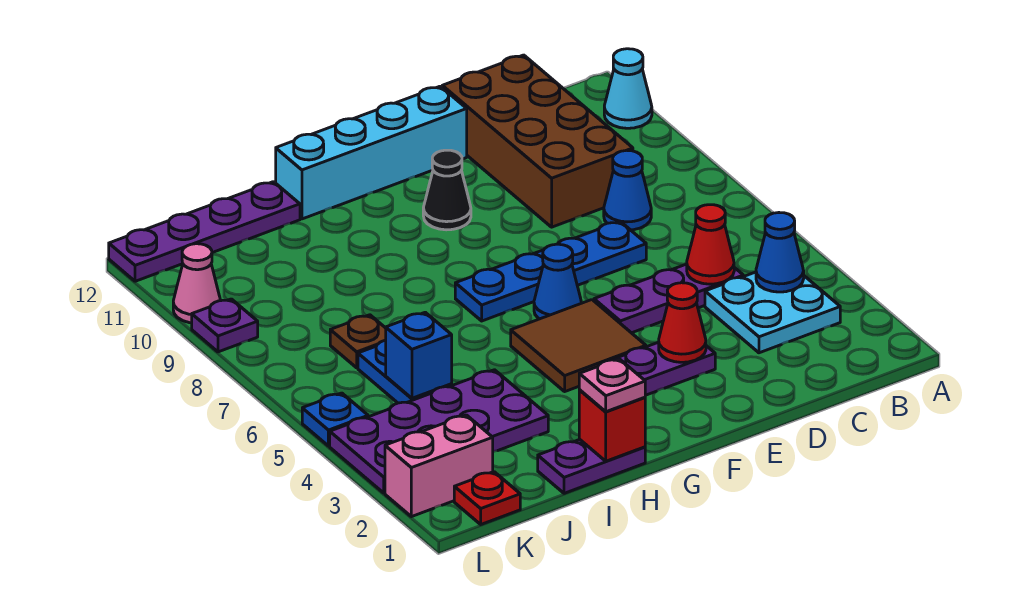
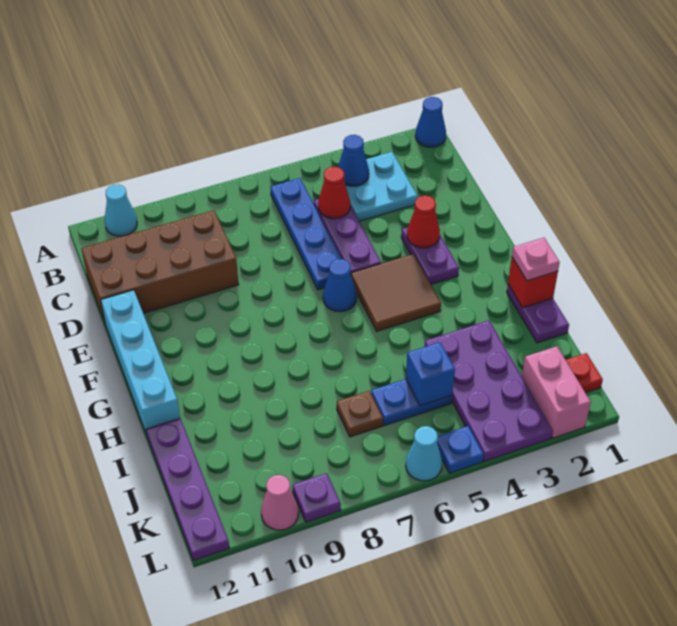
blue cone C8 level 1 -> blue cone A1 level 1
blue plate D7:G7 level 1 -> blue plate B6:E6 level 1
black cone F10 level 1 -> none
none -> cyan cone L6 level 1

